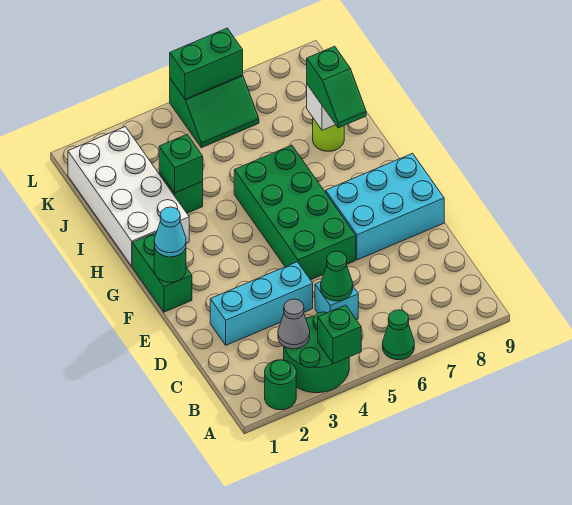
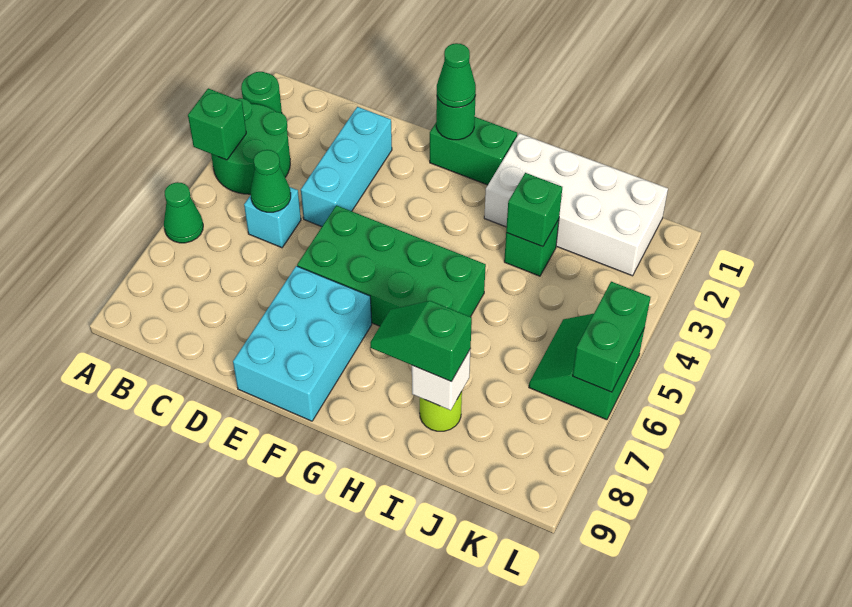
grey cone B3 level 2 -> none
cyan cone F1 level 3 -> green cone F1 level 3

